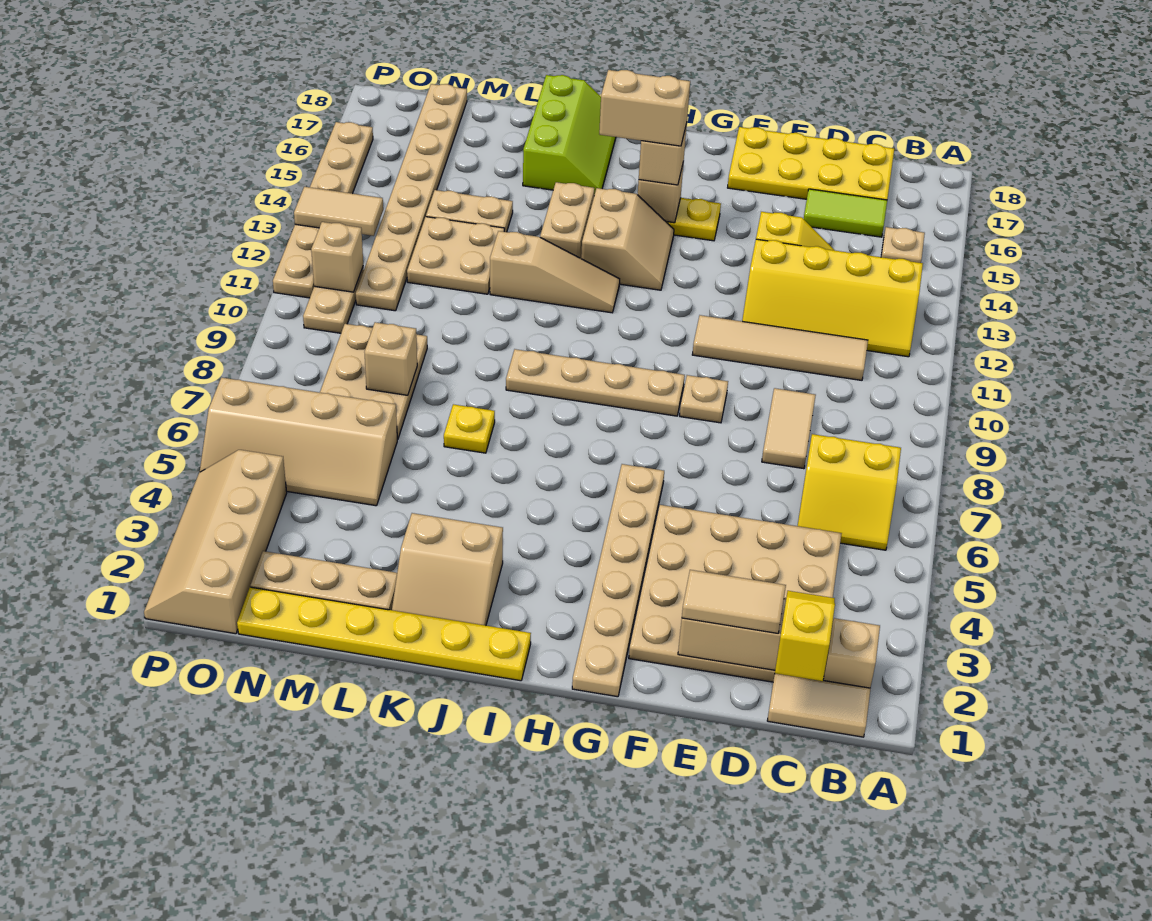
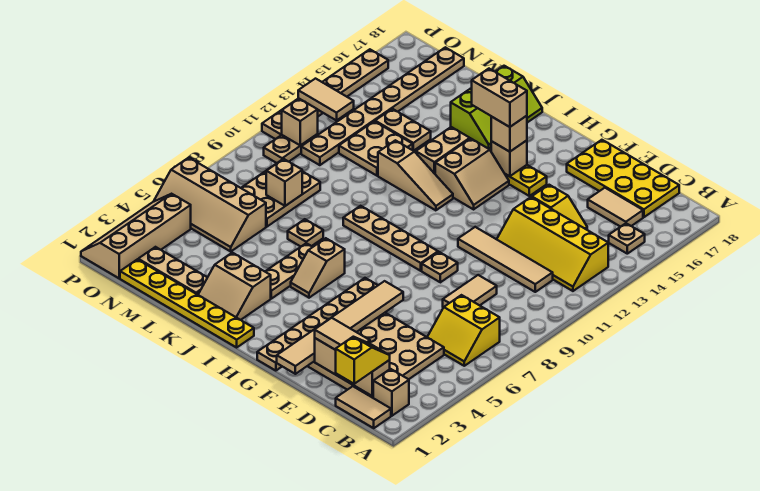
lime tile C16:D16 level 1 -> tan tile C16:D16 level 1
none -> tan tile F1:F6 level 2
none -> tan slope I5:I6 level 1 top 6
none -> tan plate J4:J6 level 1
yellow plate K7 level 1 -> tan plate K7 level 1

